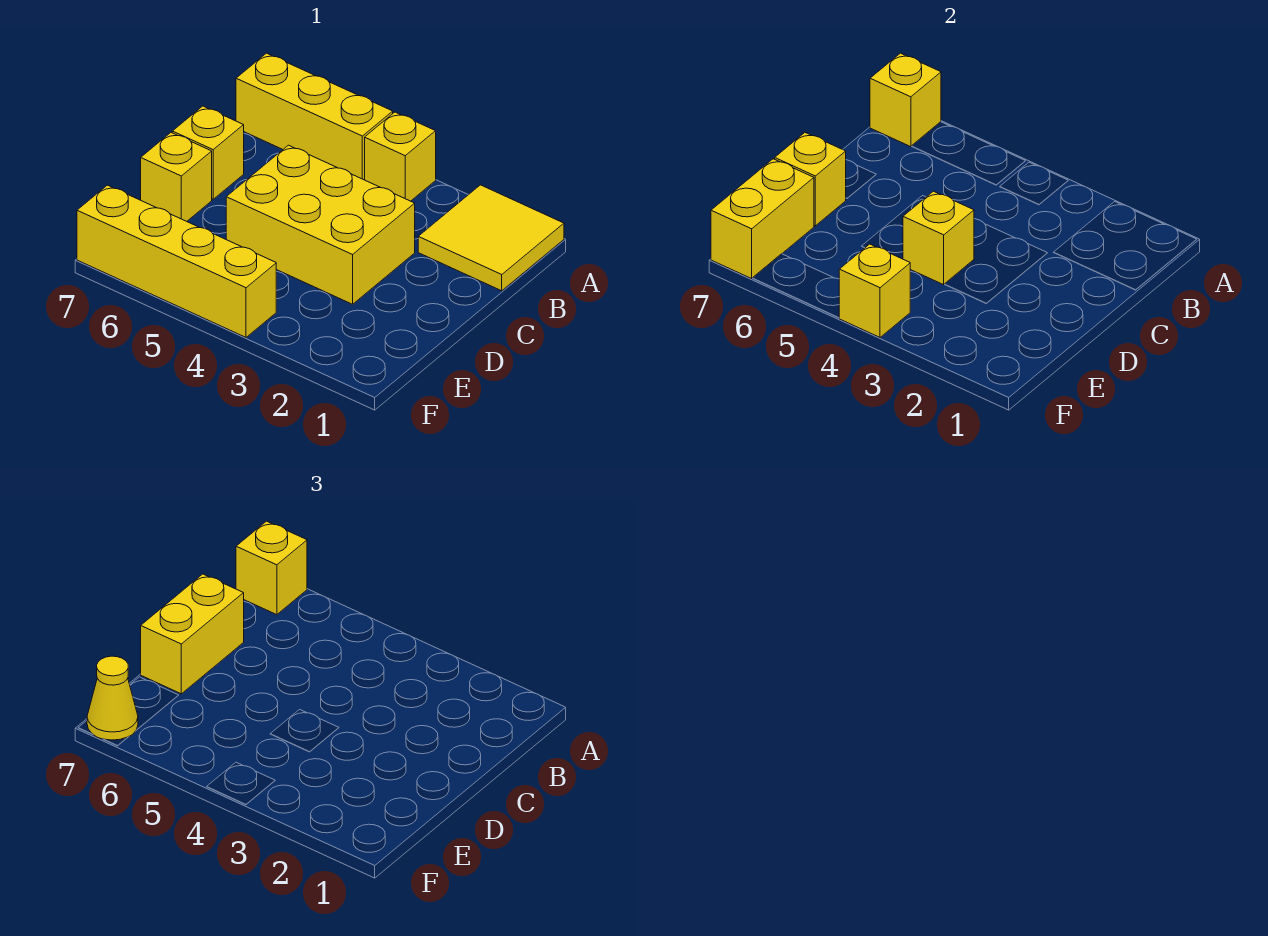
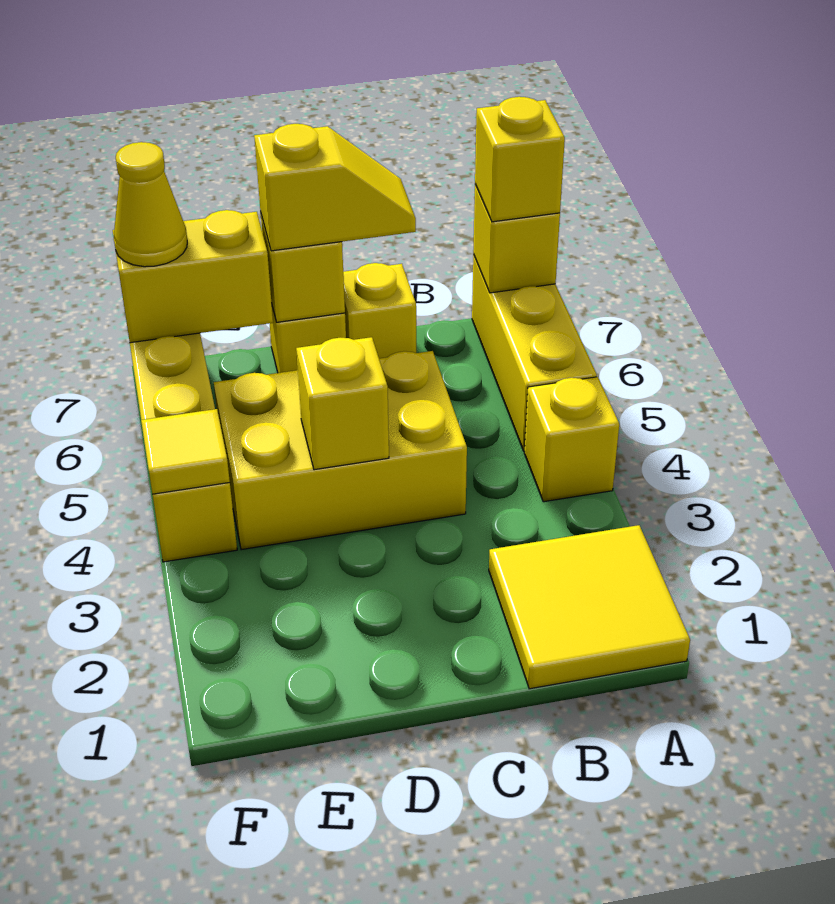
yellow brick C3:D5 level 1 -> yellow brick C4:E5 level 1
yellow brick C7:D7 level 3 -> yellow slope C7:D7 level 3 top D
yellow brick F4 level 2 -> yellow tile F4 level 2

